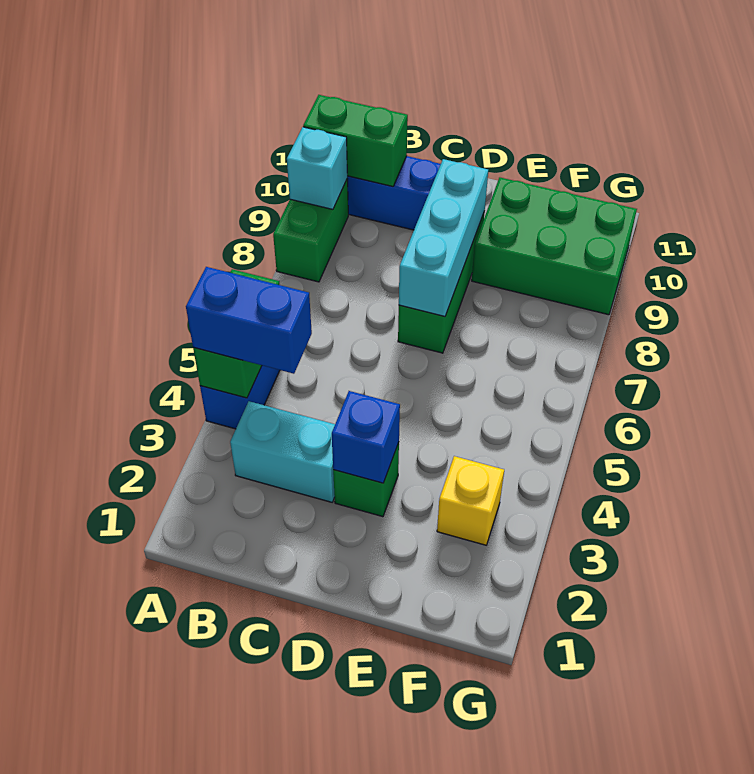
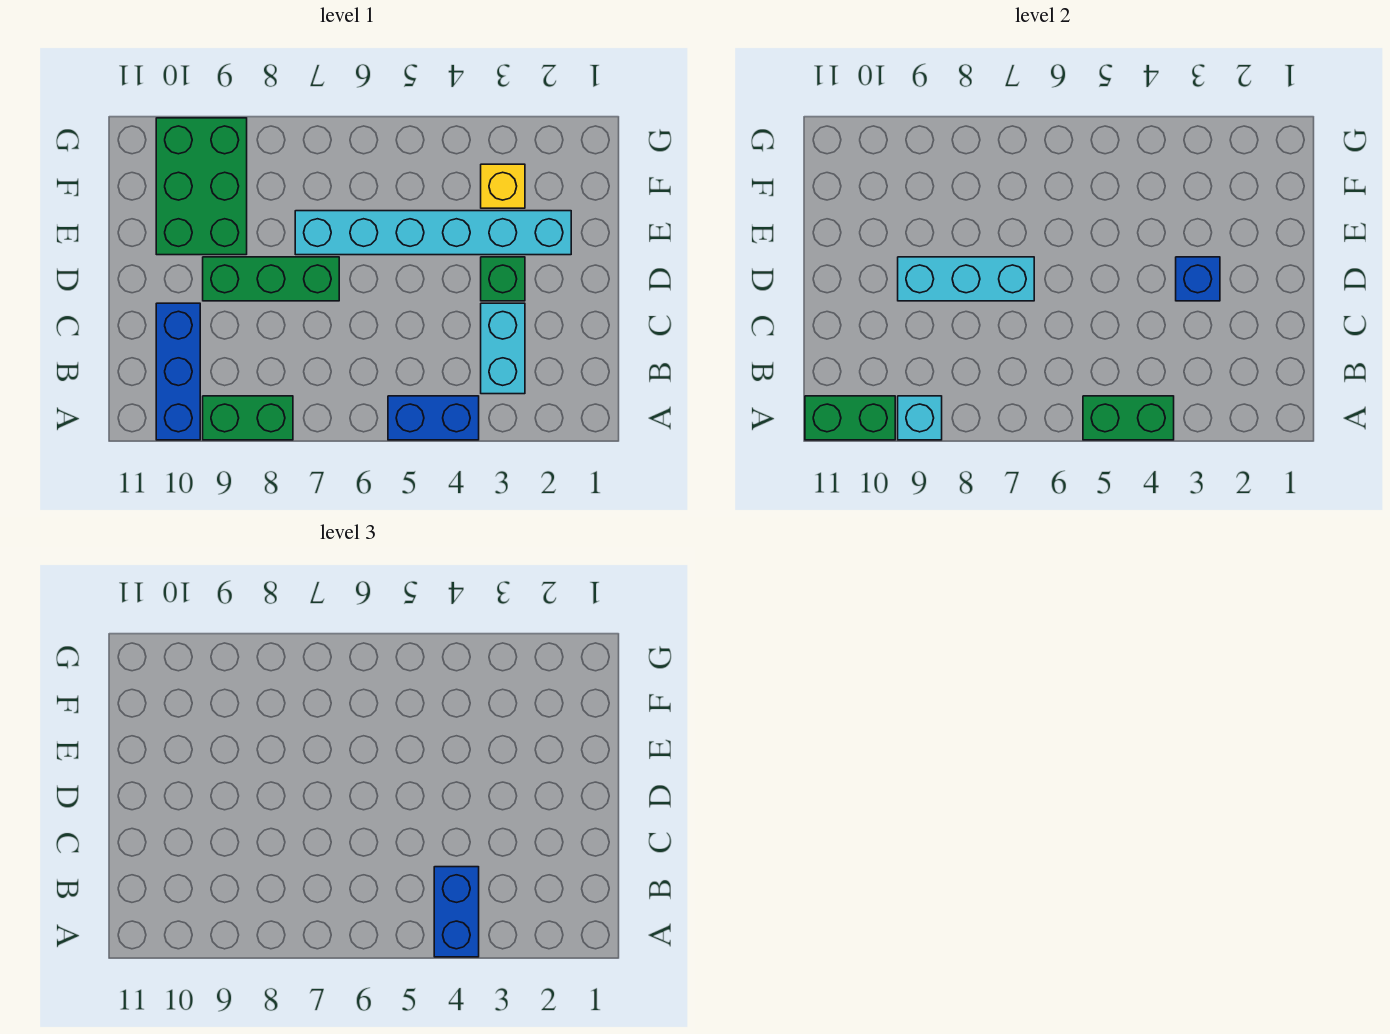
green brick A10:B10 level 2 -> green brick A10:A11 level 2
none -> cyan brick E2:E7 level 1

